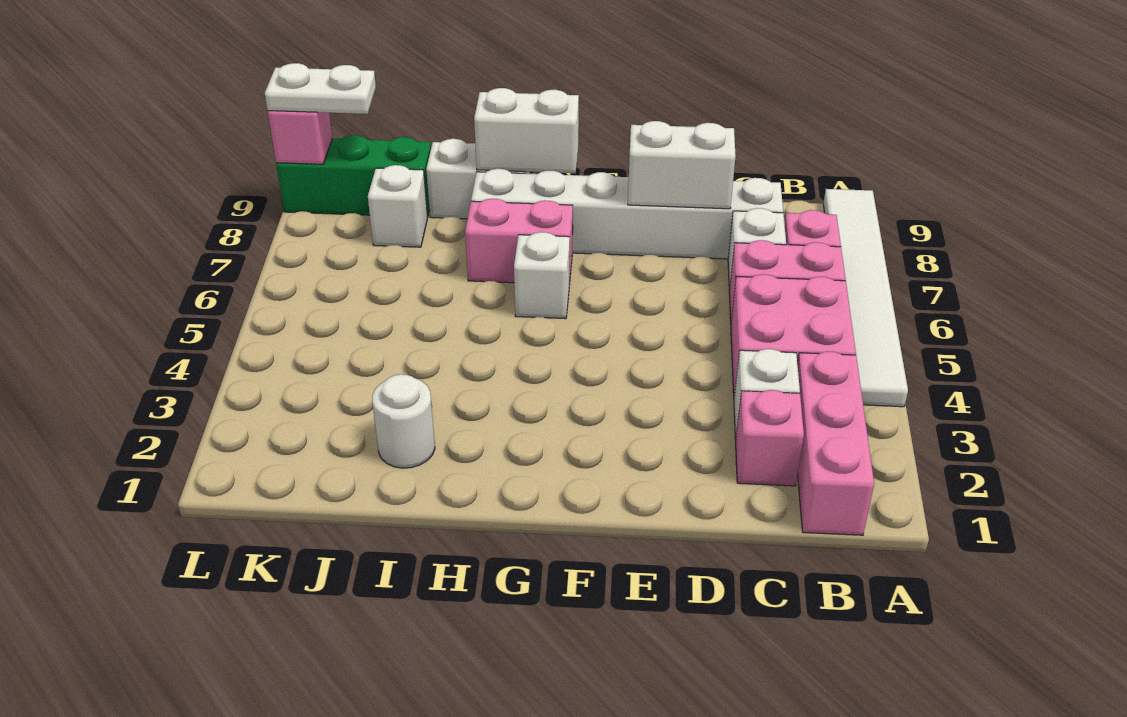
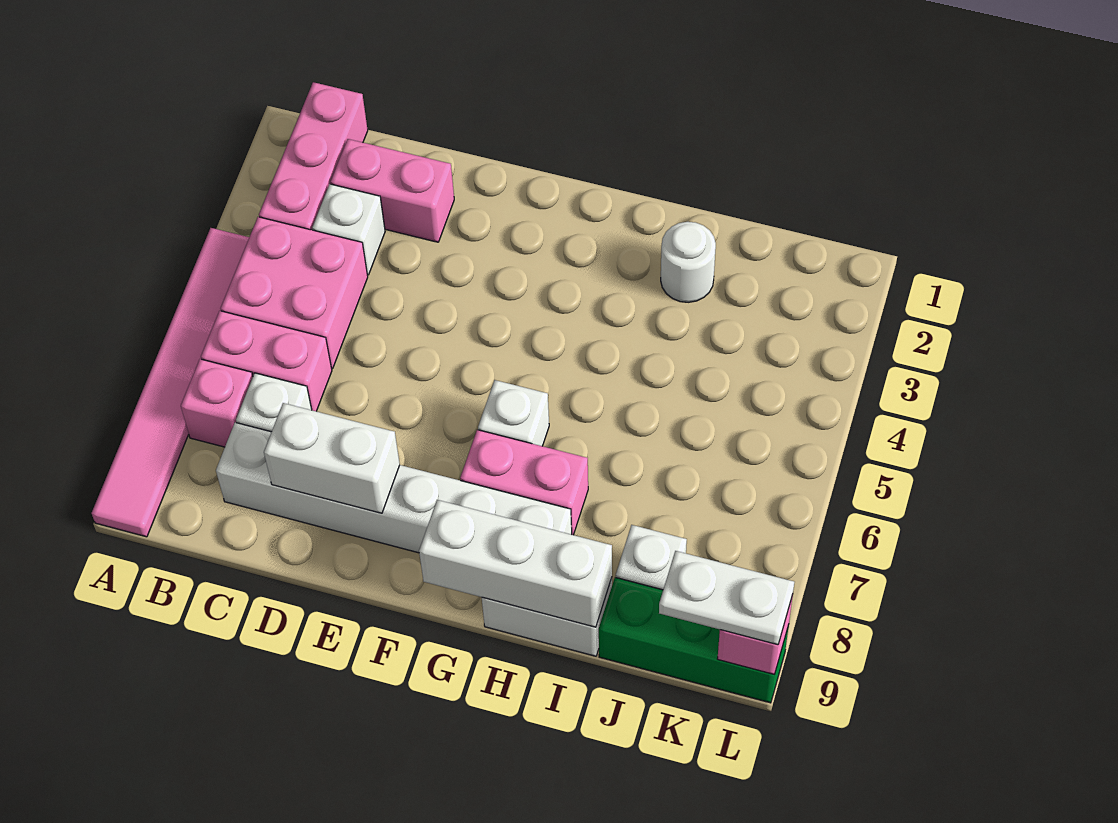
white tile A4:A9 level 1 -> pink tile A4:A9 level 1
pink brick C2 level 1 -> pink brick C2:D2 level 1
white brick G9:H9 level 2 -> white brick G9:I9 level 2

